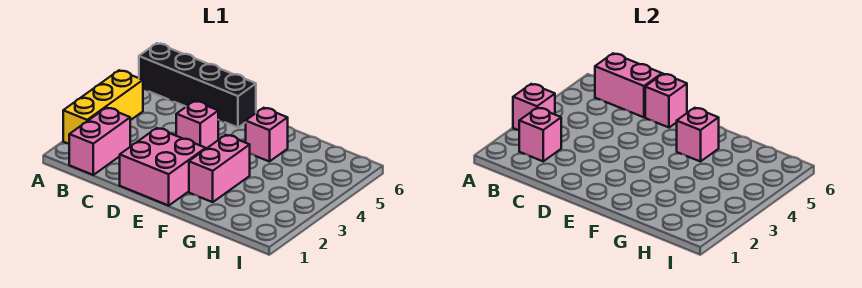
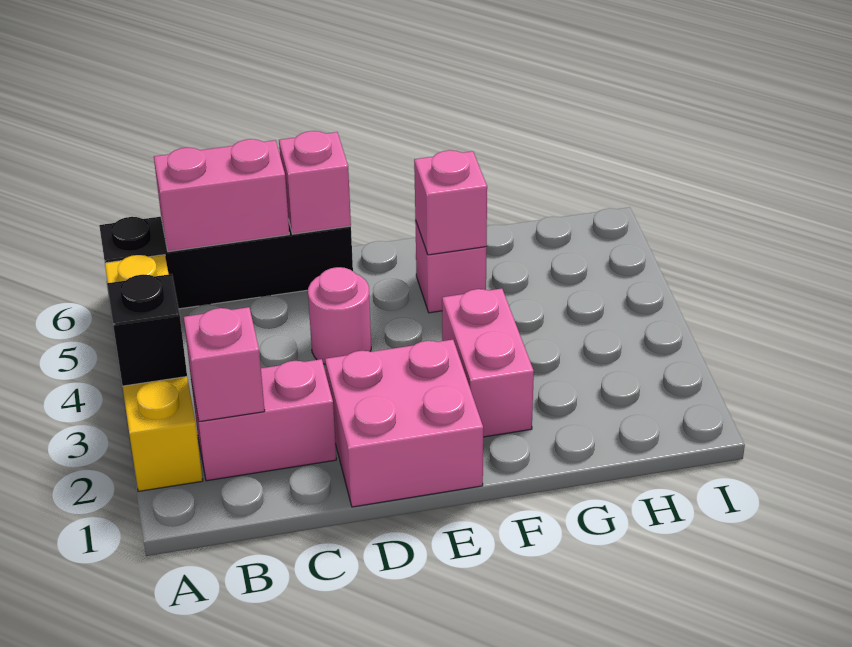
yellow brick A2:A4 level 1 -> yellow brick A2:A5 level 1
pink brick A3 level 2 -> black brick A3 level 2
pink brick B1:B2 level 1 -> pink brick B2:C2 level 1
pink brick D4 level 1 -> pink round brick D4 level 1

